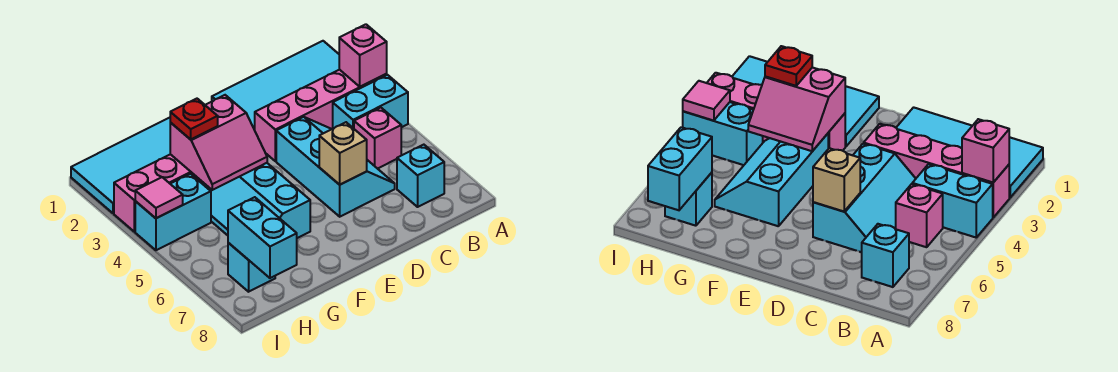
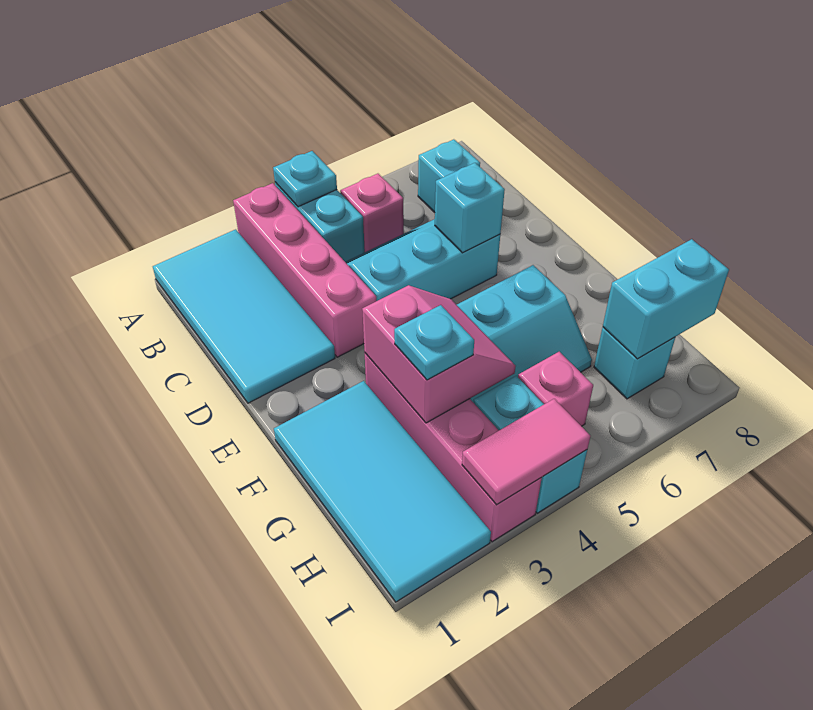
pink brick A3 level 2 -> pink brick H5 level 1
none -> cyan plate A4 level 2
tan brick D6 level 2 -> cyan brick D6 level 2
red plate G3 level 3 -> cyan plate G3 level 3
pink tile I4 level 2 -> pink tile I3:I4 level 2

